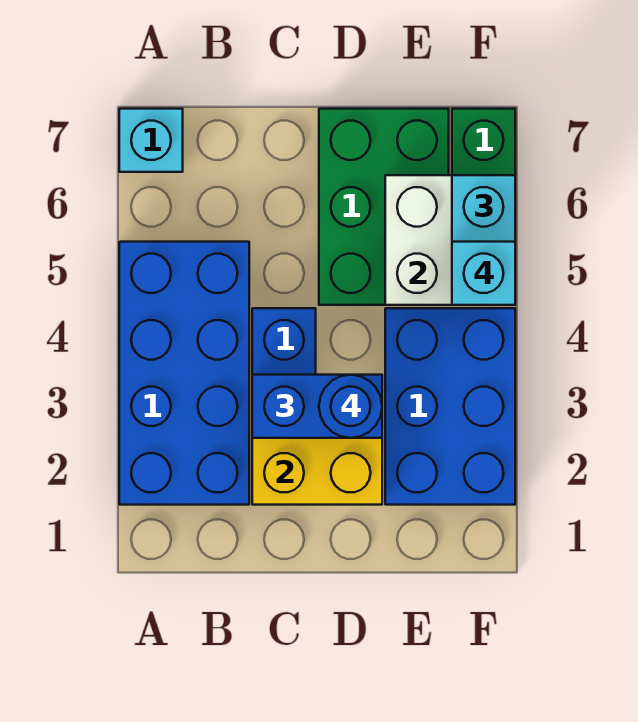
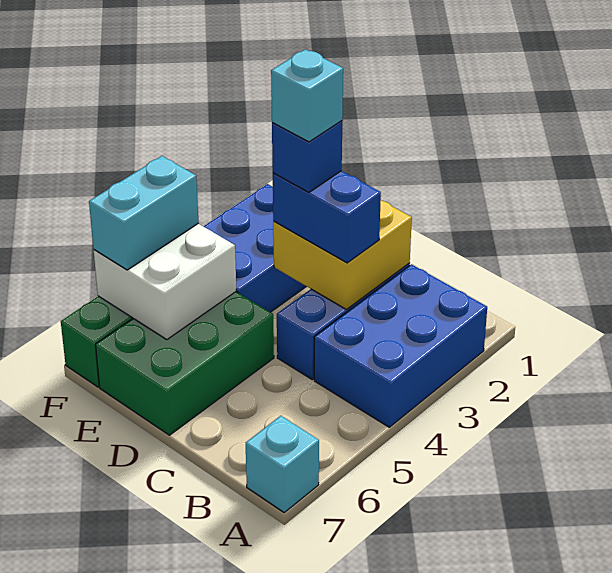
blue brick A2:B5 level 1 -> blue brick A2:B4 level 1
blue round brick D3 level 4 -> blue brick D3 level 4
cyan brick F5 level 4 -> cyan brick D3 level 5

